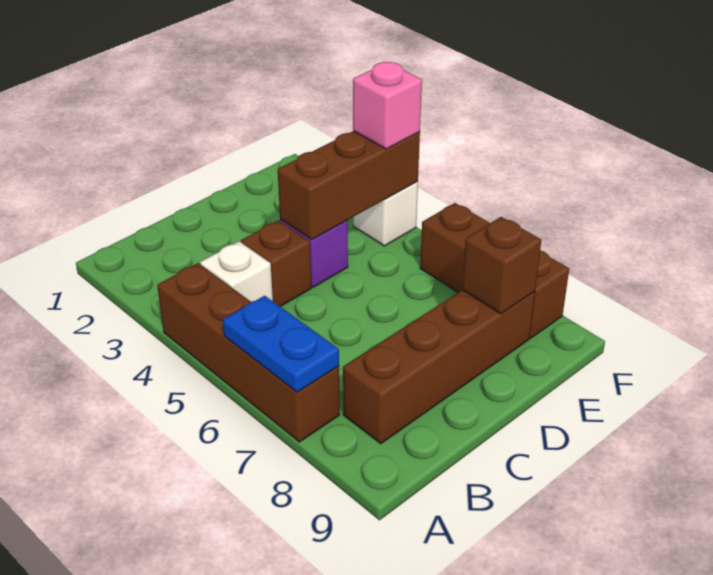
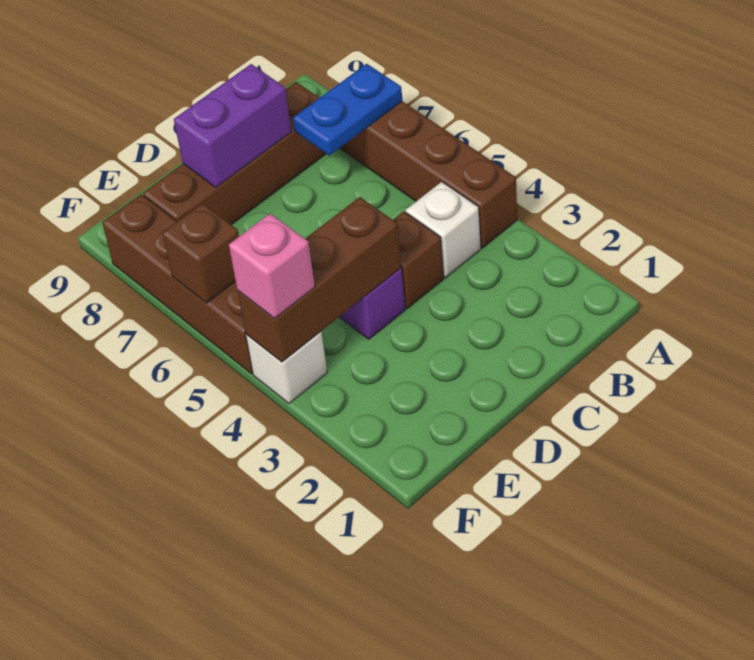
blue plate A6:A7 level 2 -> blue plate A7:B7 level 2
none -> purple brick C8:D8 level 2
brown brick E8 level 2 -> brown brick F6 level 2
brown brick F6:F8 level 1 -> brown brick F5:F8 level 1

